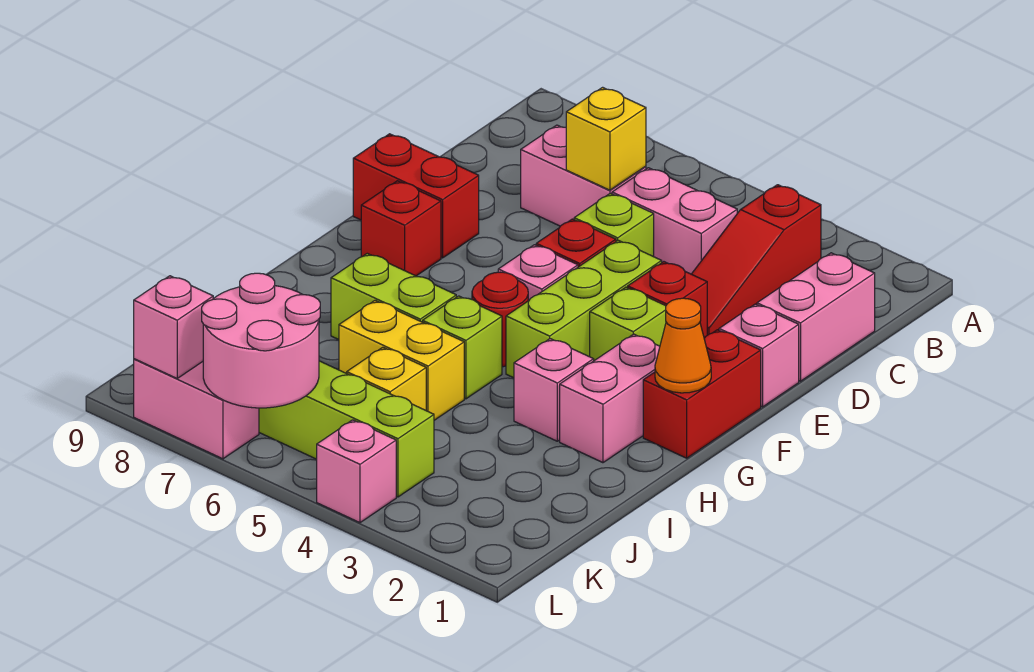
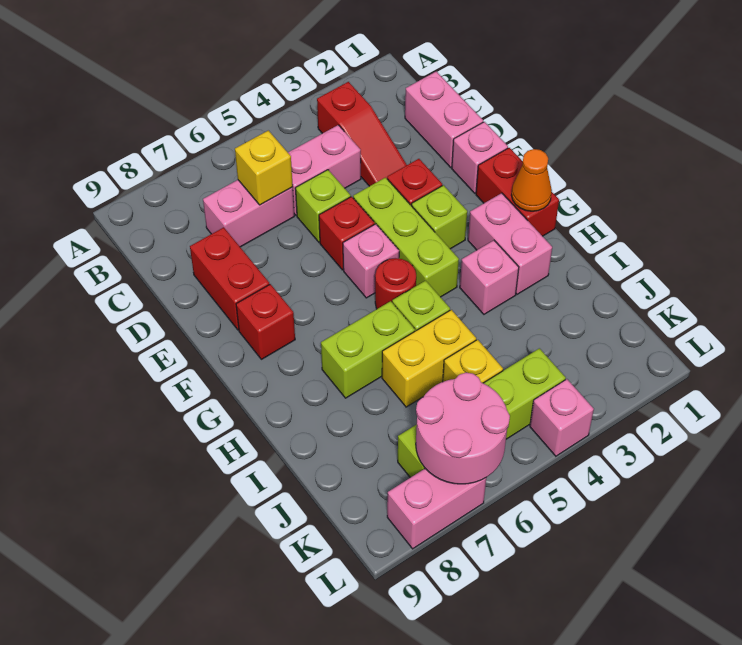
red brick E8:E9 level 1 -> red brick D8:E8 level 1
pink brick L8 level 2 -> none

